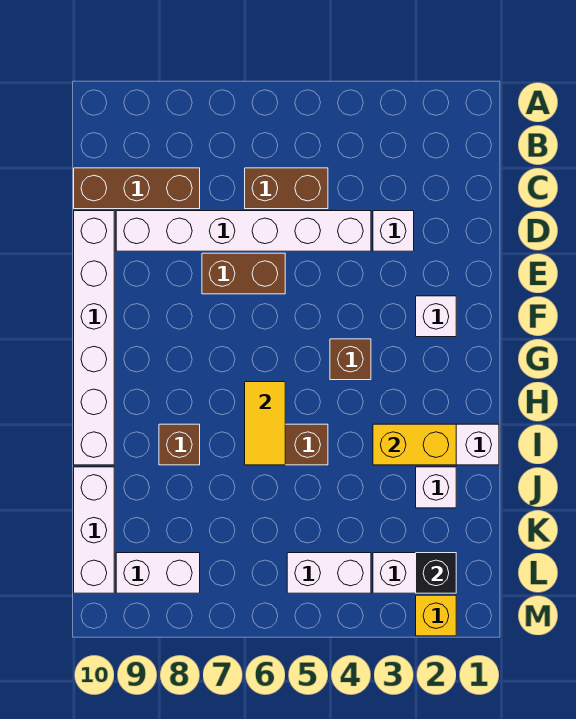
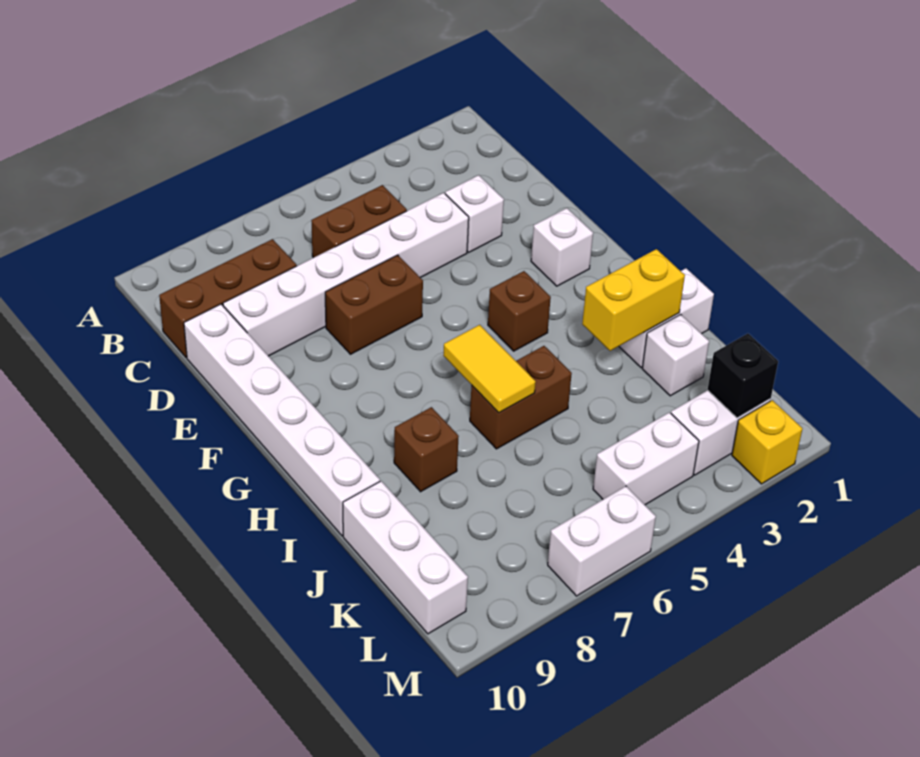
white brick L8:L9 level 1 -> white brick M6:M7 level 1

